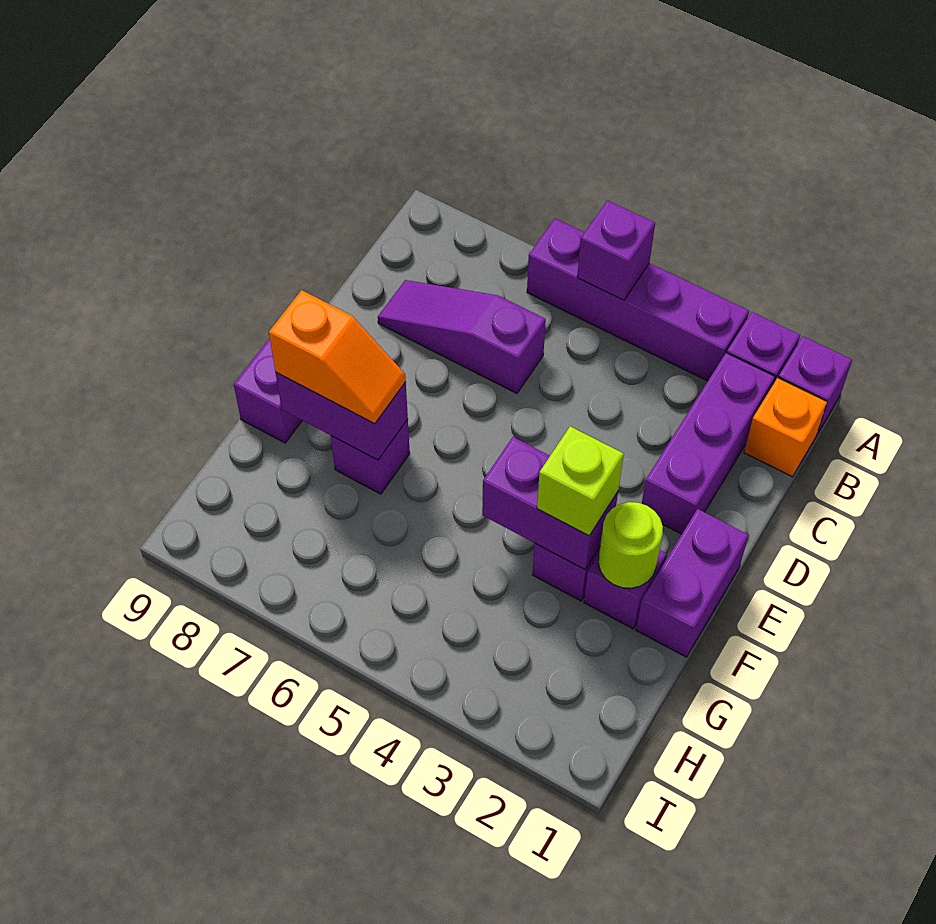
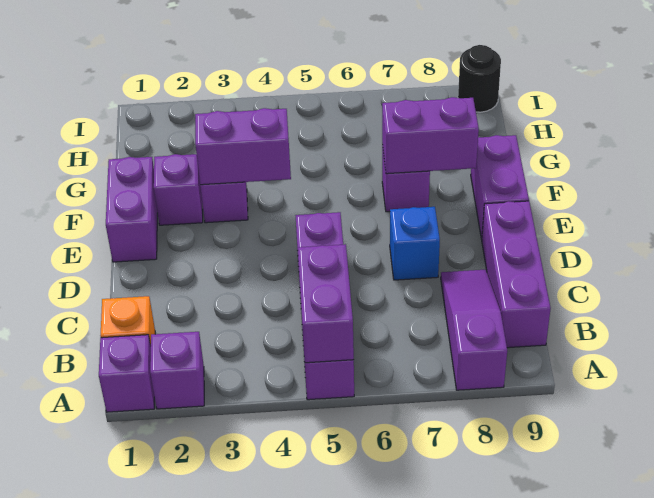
purple brick A3:A6 level 1 -> purple brick A5:D5 level 1
purple brick A5 level 2 -> purple brick A5:B5 level 2
purple brick B2:D2 level 1 -> purple brick B9:D9 level 1
purple slope C6:C8 level 1 top 6 -> purple slope A8:C8 level 1 top A
none -> blue brick D7 level 1
lime round brick F2 level 2 -> none
lime brick F3 level 3 -> none
orange slope F7:F8 level 3 top 8 -> none
none -> black round brick I9 level 1

